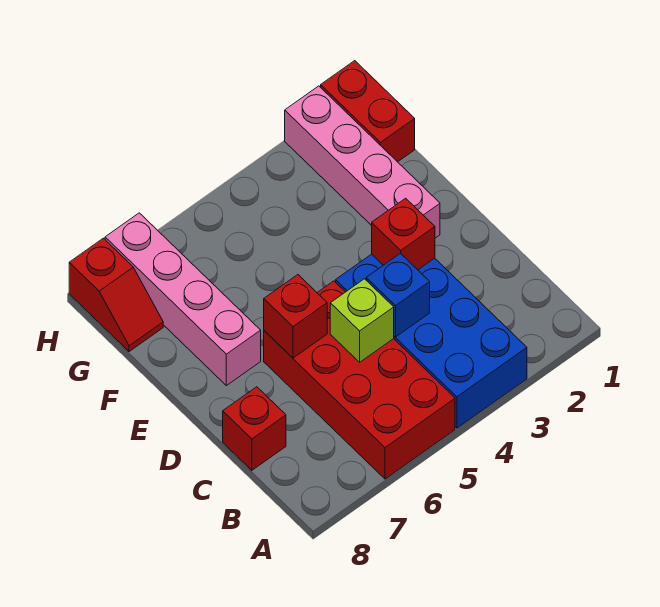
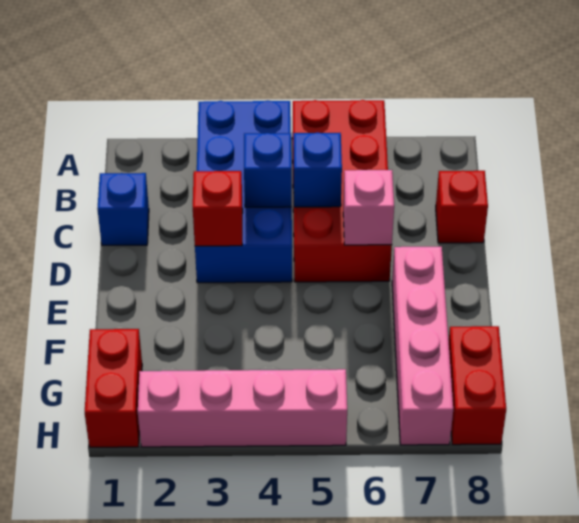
none -> blue brick C1 level 1
lime brick C5 level 2 -> blue brick C5 level 2
red brick D6 level 2 -> pink brick D6 level 2
pink brick E2:H2 level 1 -> pink brick H2:H5 level 1
red slope G8:H8 level 1 top H -> red brick G8:H8 level 1

